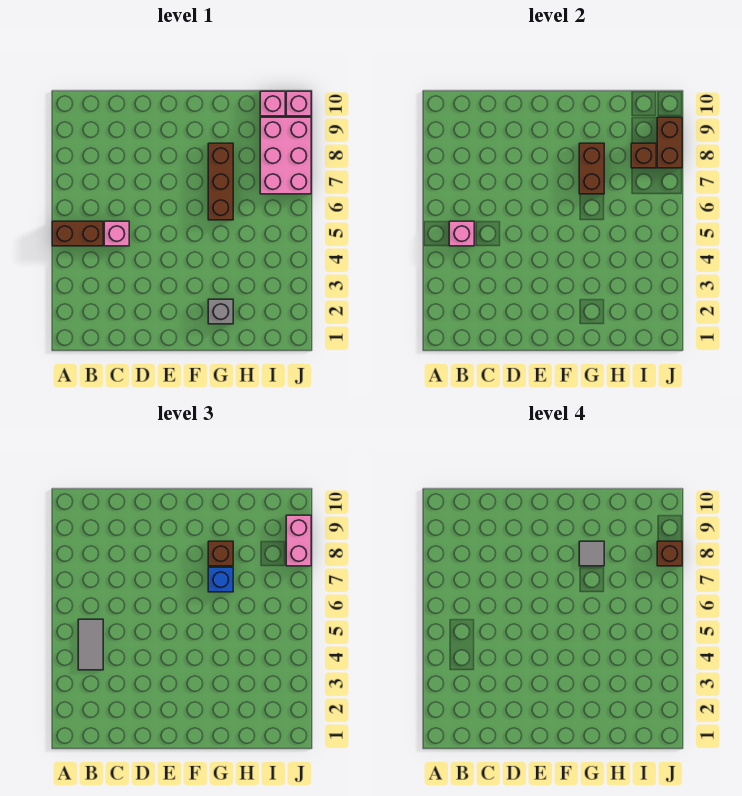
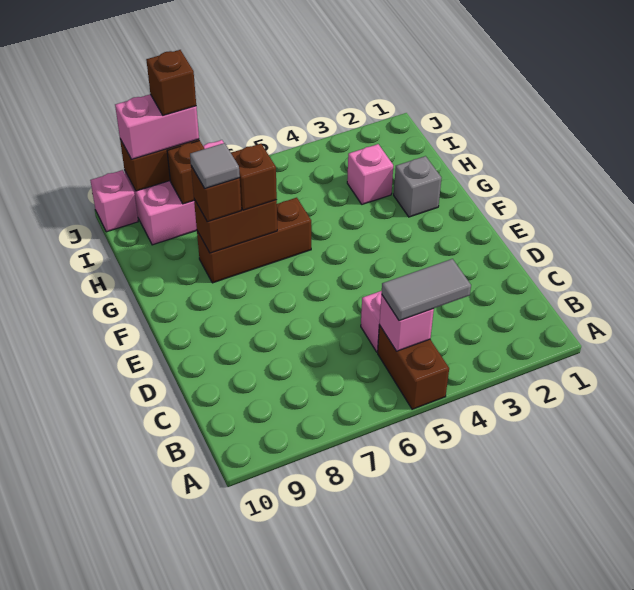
blue brick G7 level 3 -> brown brick G7 level 3
pink brick I10 level 1 -> pink brick H3 level 1

